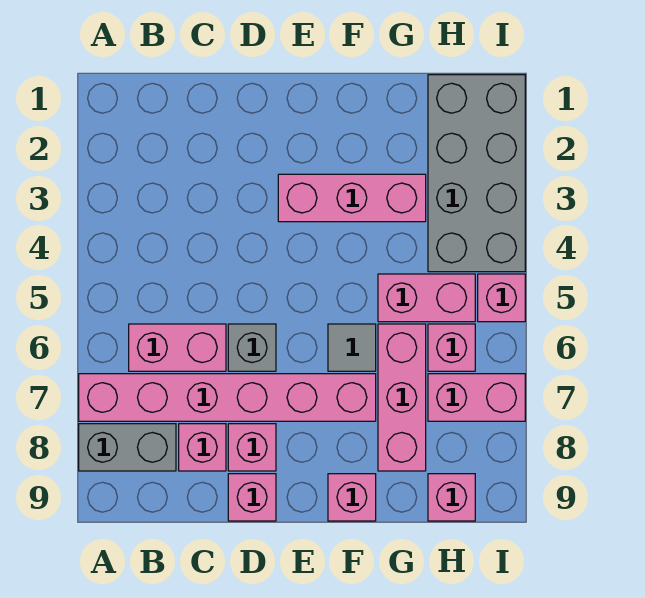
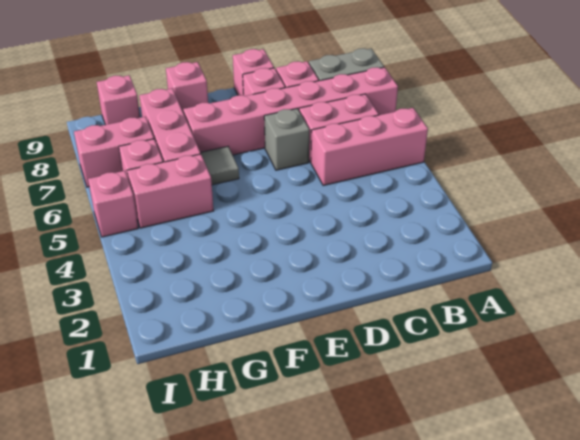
pink brick E3:G3 level 1 -> pink brick A5:C5 level 1
grey brick H1:I4 level 1 -> none

